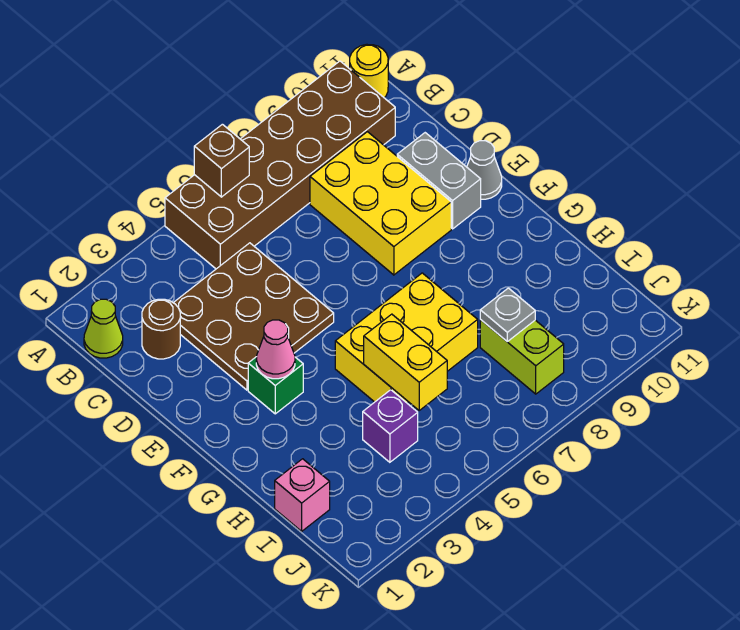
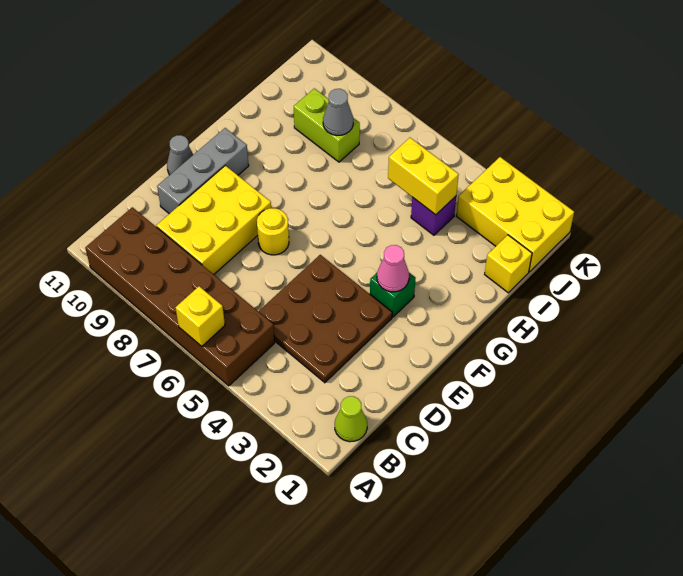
brown brick A6 level 2 -> yellow brick A6 level 2
yellow round brick A11 level 1 -> yellow round brick E7 level 1
brown round brick C2 level 1 -> none
grey brick D10:E10 level 1 -> grey brick D10:F10 level 1
yellow brick G5:H7 level 1 -> yellow brick J1:K3 level 1
yellow brick H5:I5 level 2 -> yellow brick I4:I5 level 2
pink brick I1 level 1 -> yellow brick I1 level 1
lime brick I8:J8 level 1 -> lime brick I8:I9 level 1
grey plate I8 level 2 -> grey cone I8 level 2

